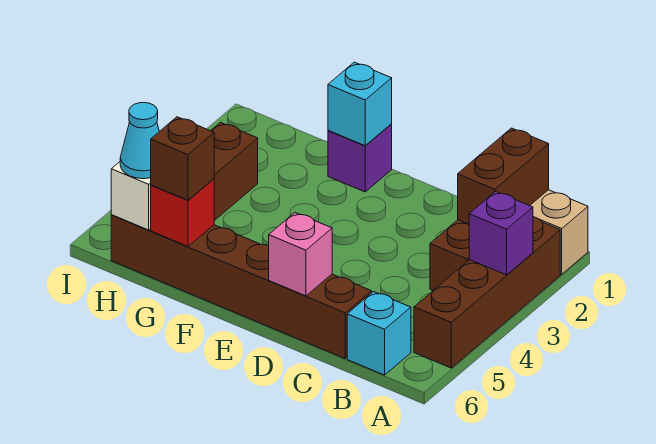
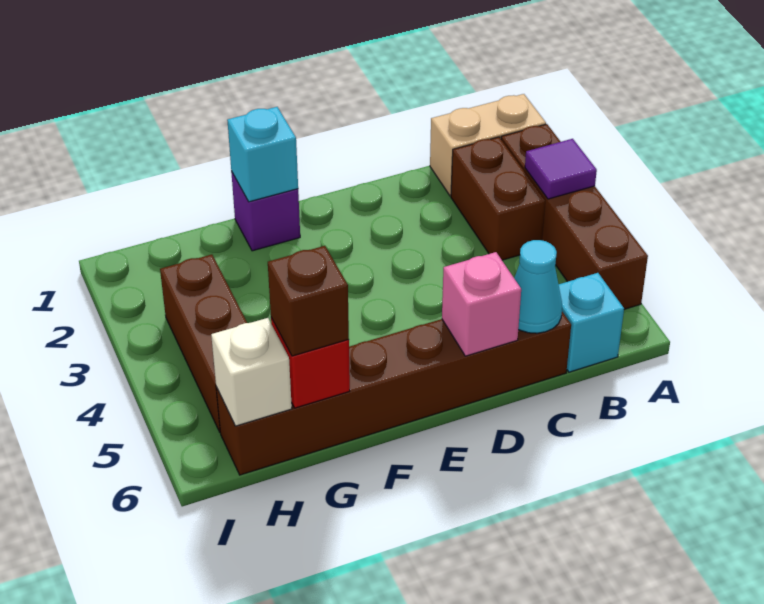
purple brick A3 level 2 -> purple tile A3 level 2
brown brick B1:B2 level 2 -> none
cyan cone H6 level 3 -> cyan cone C6 level 2

